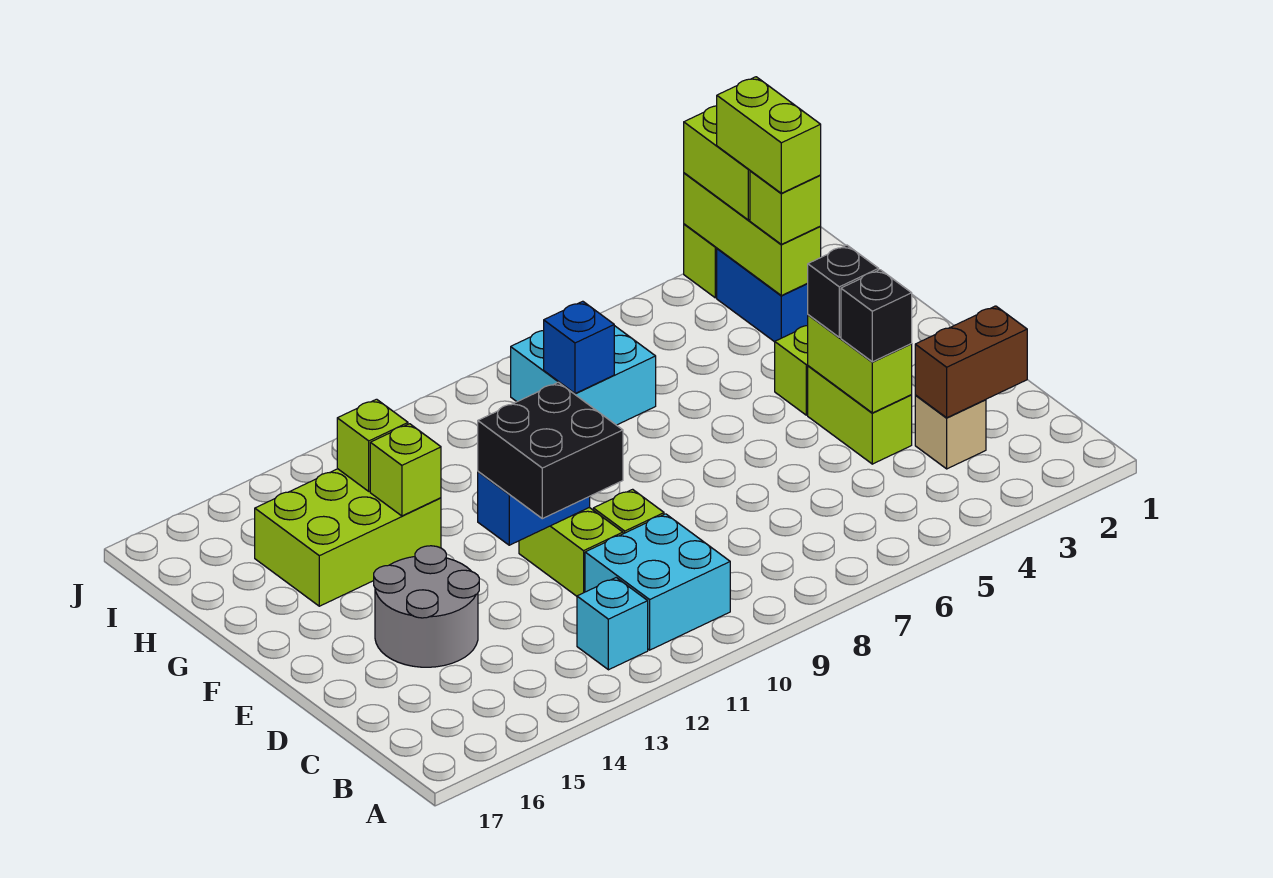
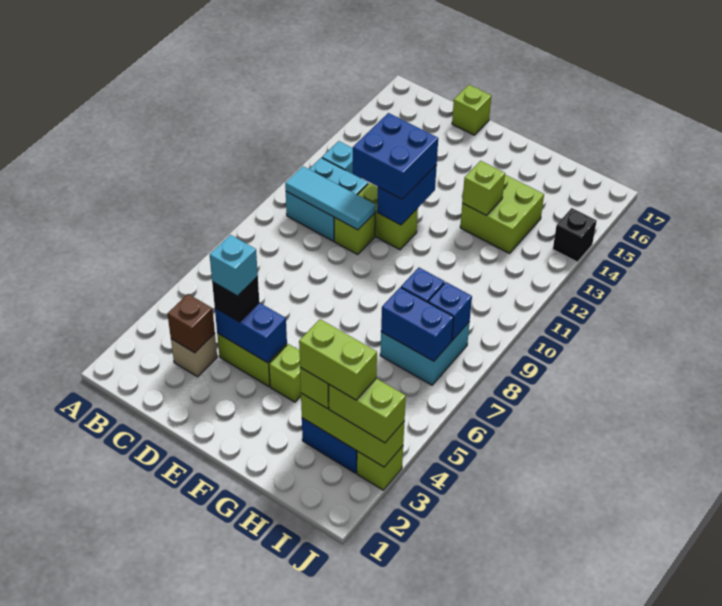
none -> cyan tile B10:D10 level 2
brown brick C2:C3 level 2 -> brown brick C3 level 2
lime brick D4:E4 level 2 -> blue brick D4:E4 level 2
none -> cyan brick D4 level 4
black brick D11:E12 level 3 -> blue brick D11:E12 level 3
grey round brick D14:E15 level 1 -> none
black brick E4 level 3 -> black brick J14 level 1
lime brick G13:H15 level 1 -> lime brick G13:H14 level 1
none -> blue brick H7:I7 level 2
lime brick H13 level 2 -> lime brick D17 level 1
none -> blue brick I8 level 2

